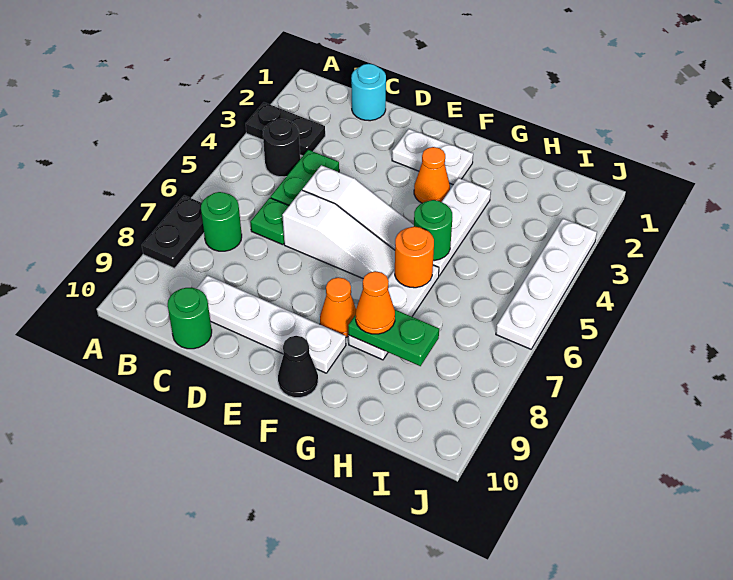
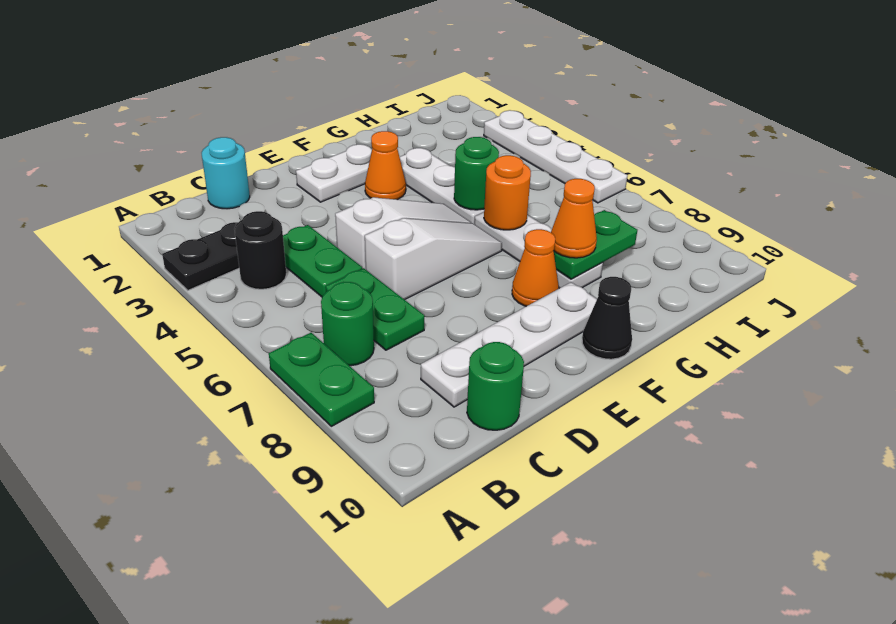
black plate A7:A8 level 1 -> green plate A7:A8 level 1
green plate C6 level 1 -> green plate C6:C7 level 1

